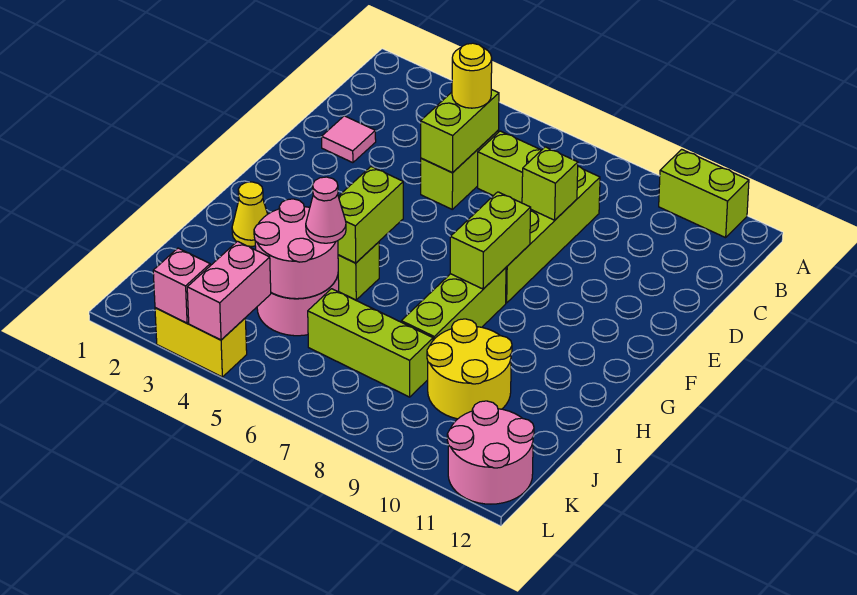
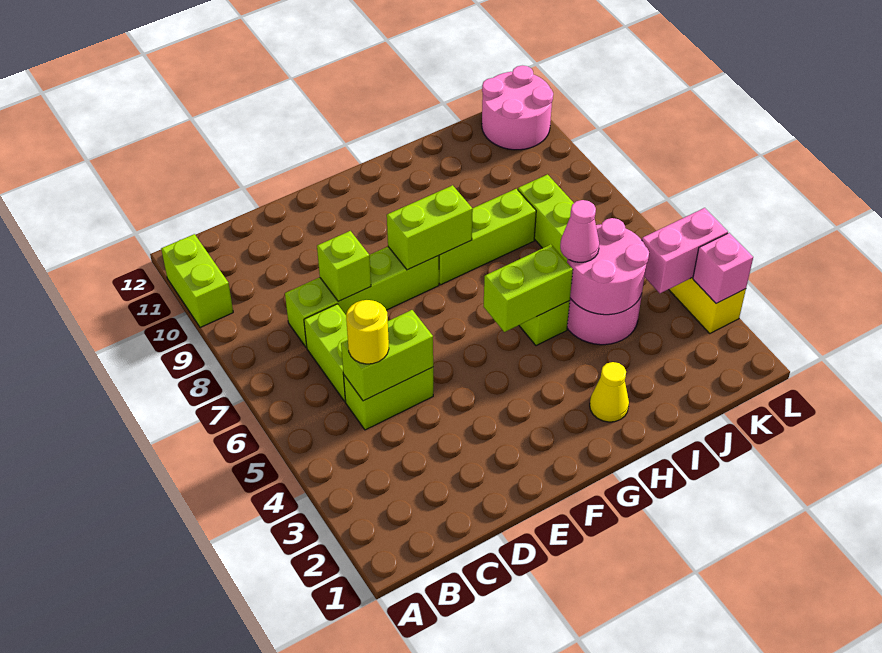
pink tile D2 level 1 -> none
yellow round brick I9:J10 level 1 -> none

